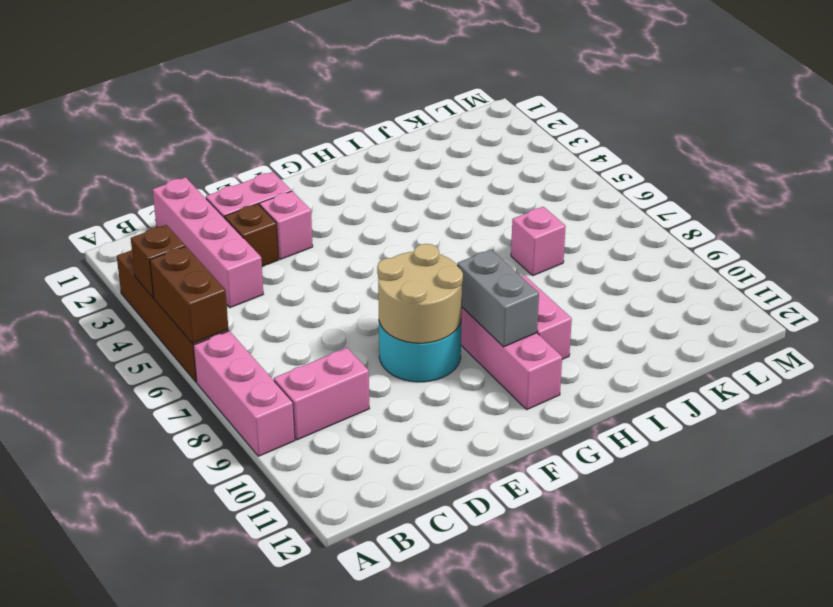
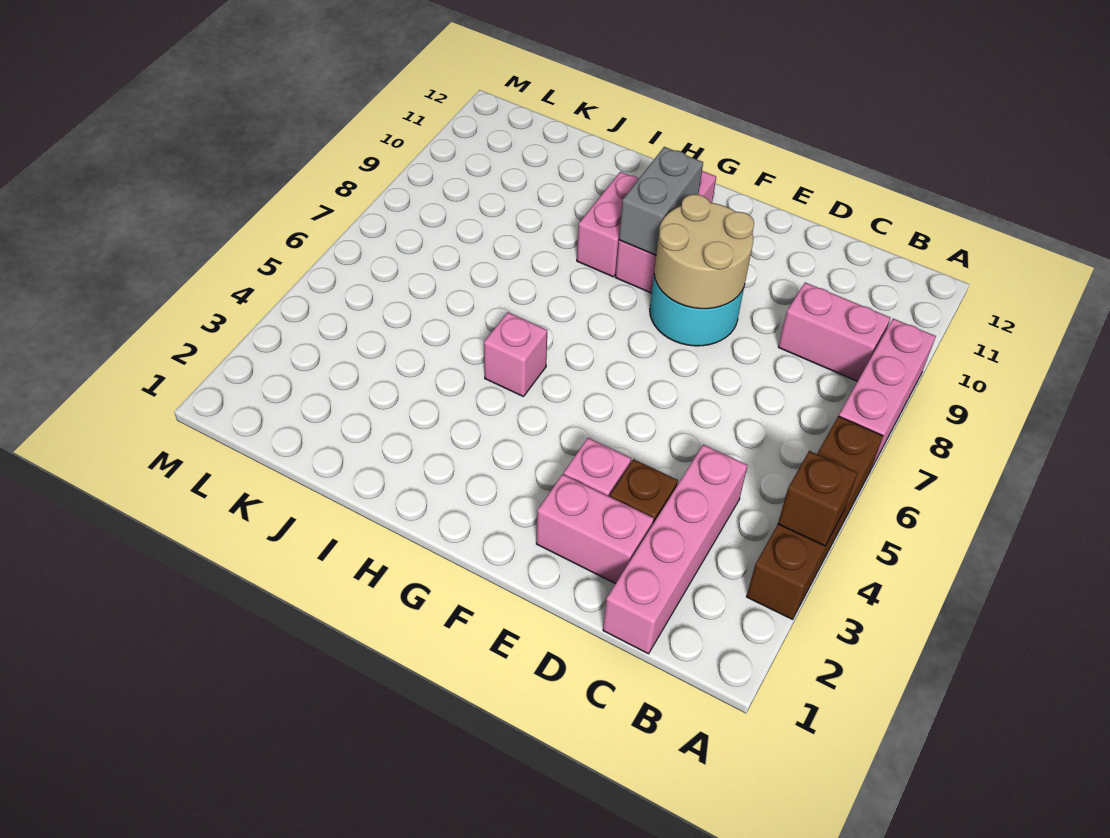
brown brick A5:A6 level 2 -> none
pink brick J7 level 1 -> pink brick H5 level 1

